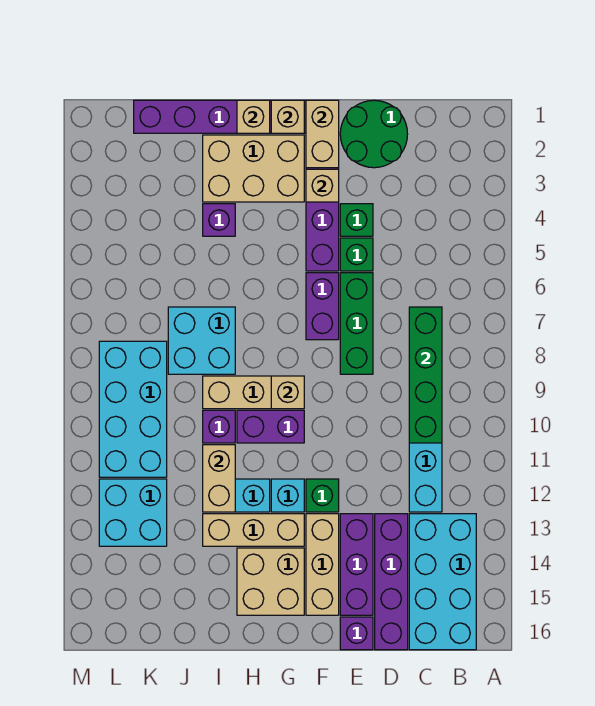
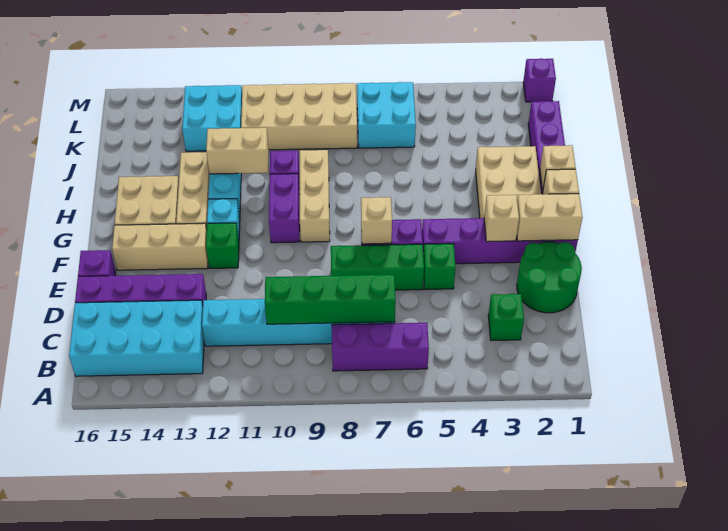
green brick E4 level 1 -> green brick C3 level 1
purple brick E13:E15 level 1 -> purple brick B6:B8 level 1
tan brick G9 level 2 -> tan brick F7 level 2
purple brick I4 level 1 -> purple brick M1 level 1
cyan brick I7:J8 level 1 -> cyan brick K6:L7 level 1
cyan brick K8:L11 level 1 -> tan brick K8:L11 level 1

